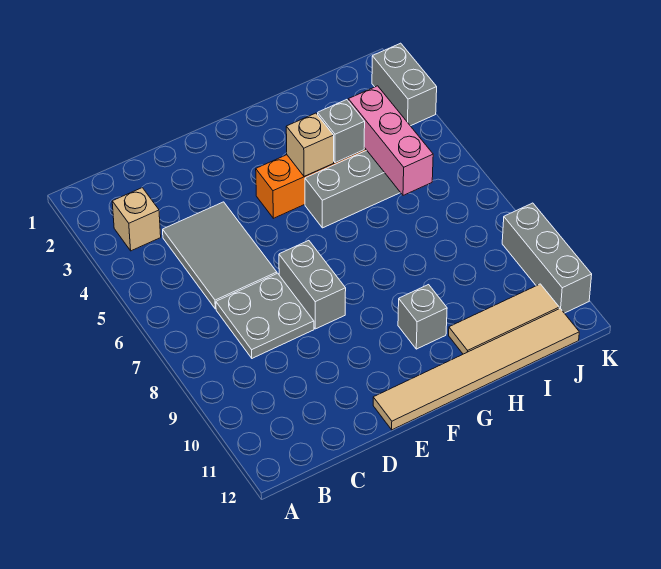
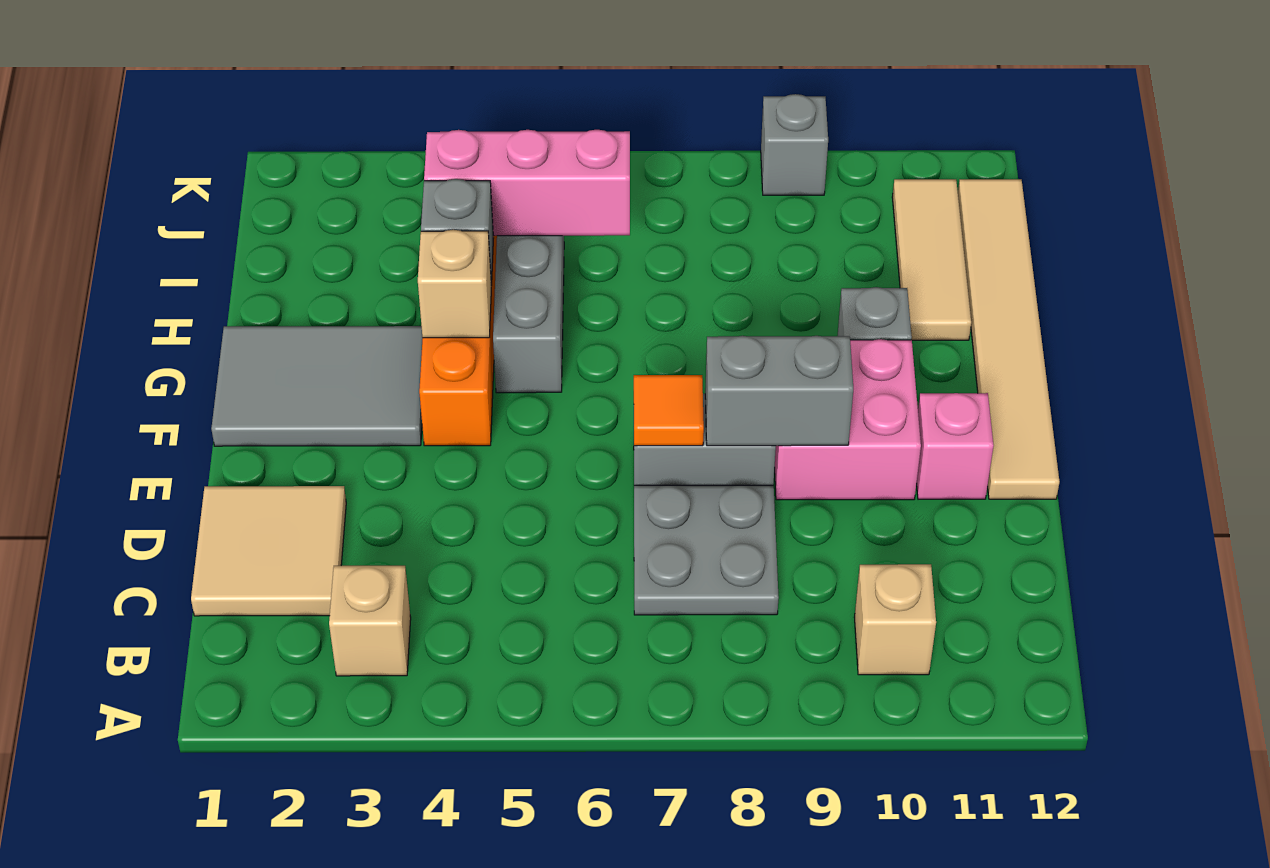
none -> tan brick B10 level 1
none -> tan tile C1:D2 level 1
grey tile C4:D6 level 1 -> grey tile F1:G3 level 1
none -> orange tile E7 level 2
none -> pink brick E9:F10 level 1
none -> pink brick E11 level 1
grey brick K2:K3 level 1 -> grey brick E8:E9 level 2
grey brick K9:K11 level 1 -> grey brick K9 level 1

